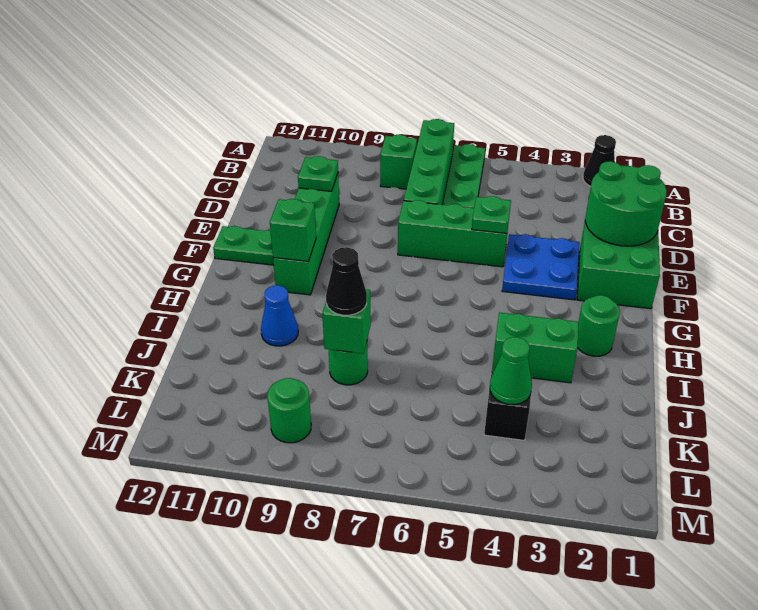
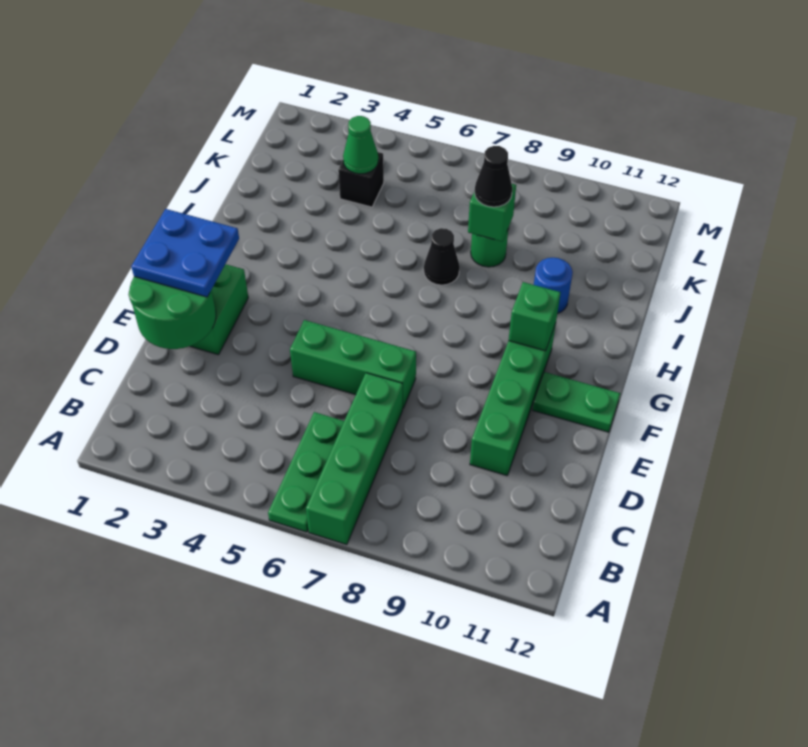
black cone A2 level 1 -> black cone I7 level 1
green brick B8 level 1 -> none
green plate D10 level 2 -> none
blue plate E3:F4 level 1 -> blue plate E1:F2 level 3
green plate E5 level 2 -> none
green round brick H2 level 1 -> none
green brick I3:I4 level 1 -> none
blue cone I10 level 1 -> blue round brick I10 level 1
green round brick L9 level 1 -> none

